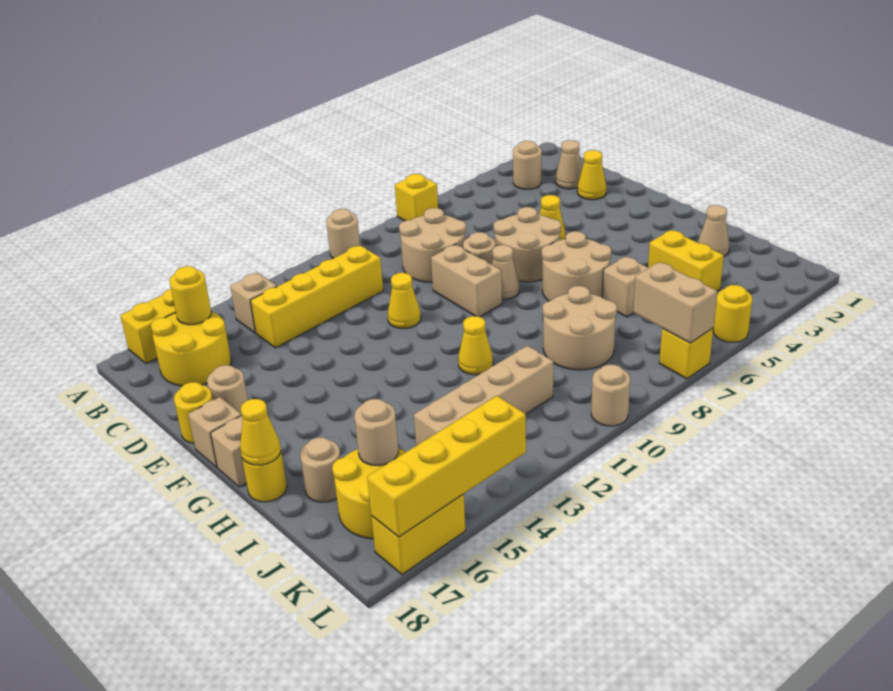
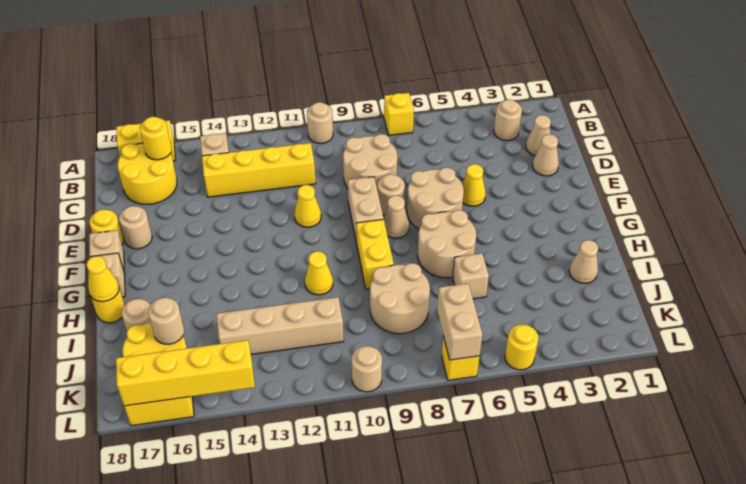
yellow cone D2 level 1 -> tan cone D2 level 1
yellow brick I4:J4 level 1 -> yellow brick G9:H9 level 1

